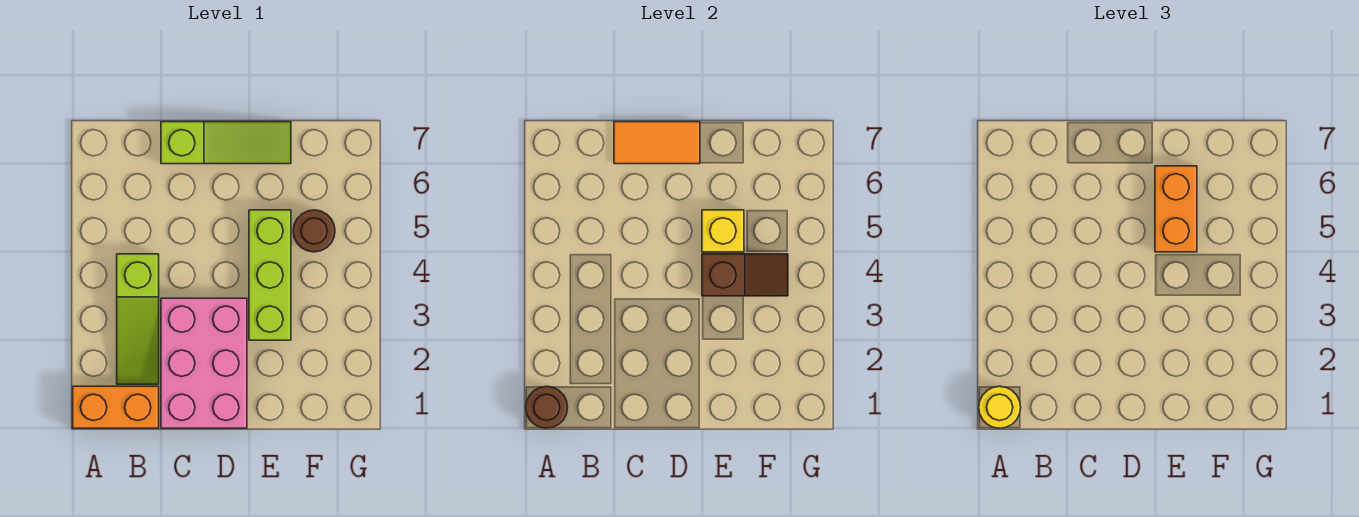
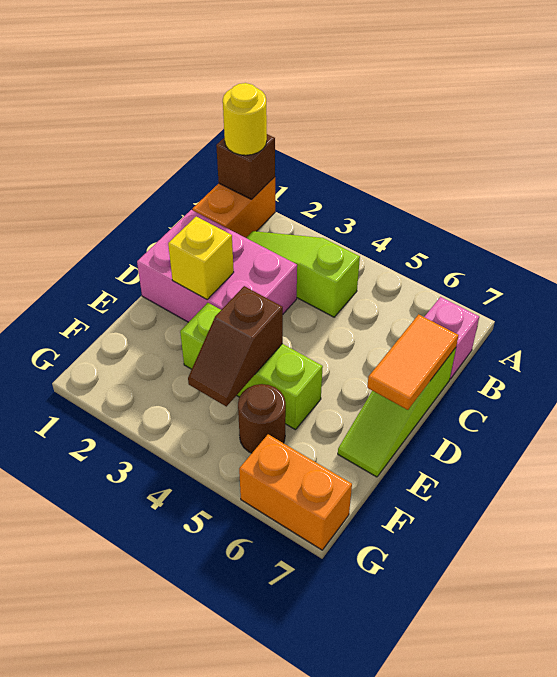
brown round brick A1 level 2 -> brown brick A1 level 2
none -> pink brick B7 level 1
yellow brick E5 level 2 -> yellow brick D2 level 2
orange brick E5:E6 level 3 -> orange brick G6:G7 level 1

